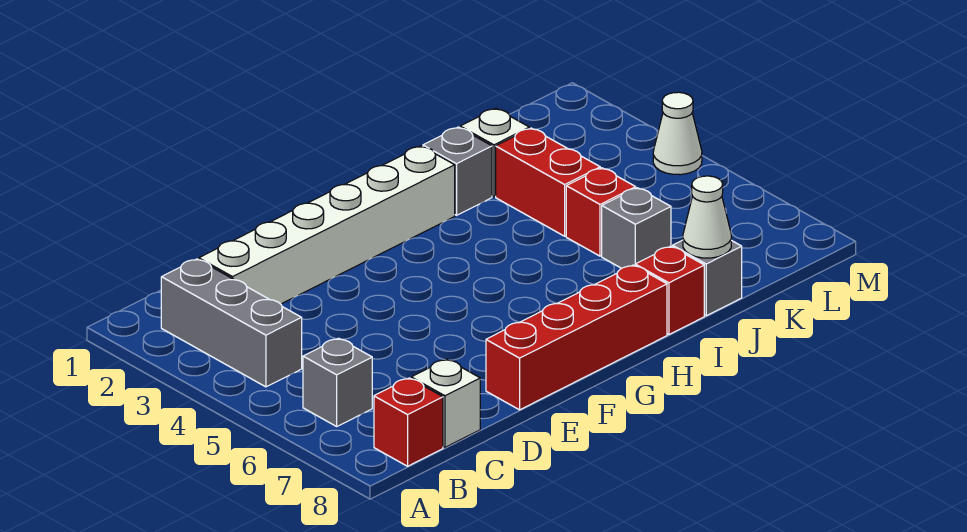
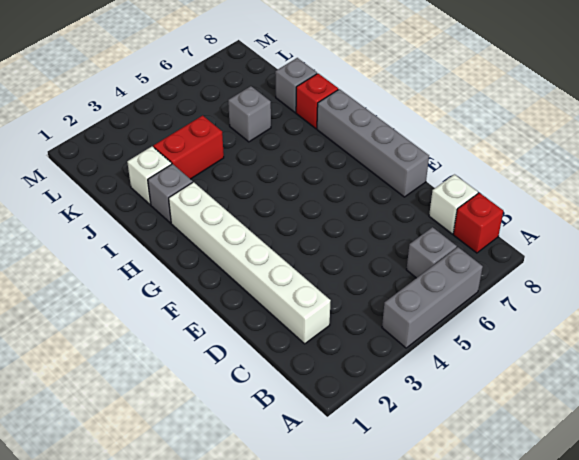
grey brick B2:B4 level 1 -> grey brick A4:A6 level 1
red brick E8:H8 level 1 -> grey brick E8:H8 level 1
red brick J5 level 1 -> none
white cone J8 level 2 -> none
white cone M4 level 1 -> none

